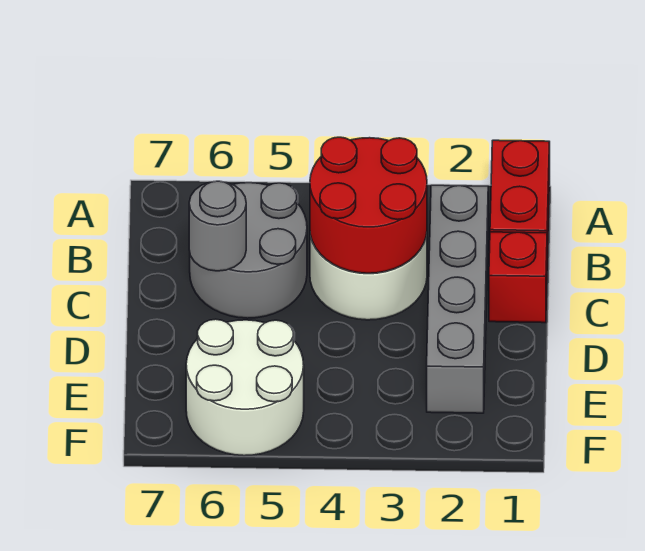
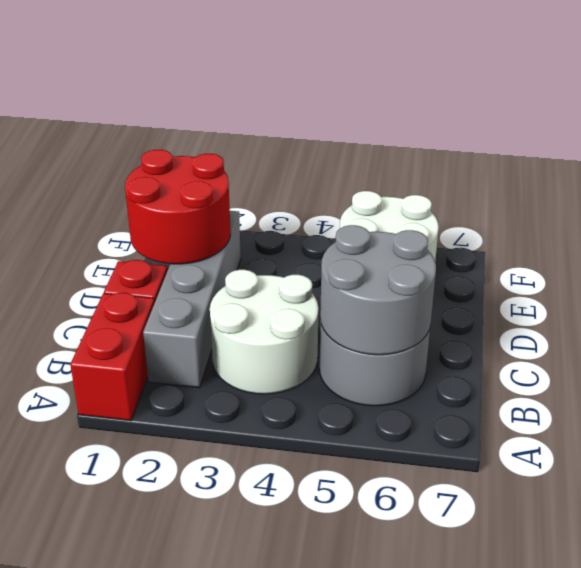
red round brick B3:C4 level 2 -> red round brick D1:E2 level 2
grey round brick C6 level 2 -> grey round brick B5:C6 level 2

